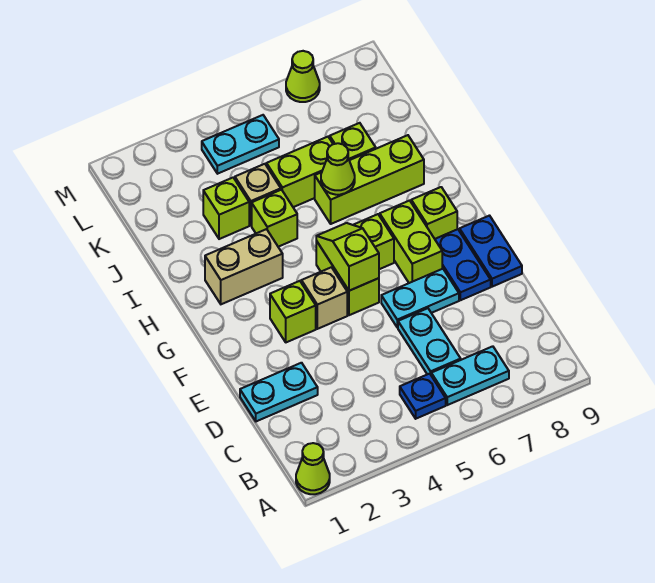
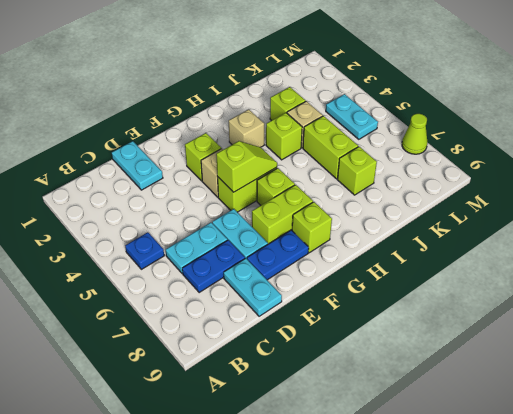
lime cone A1 level 1 -> none
cyan plate B6:B7 level 1 -> cyan plate D8:D9 level 1
blue plate E9:F9 level 1 -> blue plate C7:D7 level 1
tan brick H2:H3 level 1 -> tan brick H3 level 1
lime brick I6:I8 level 1 -> none
lime cone I6 level 2 -> none

